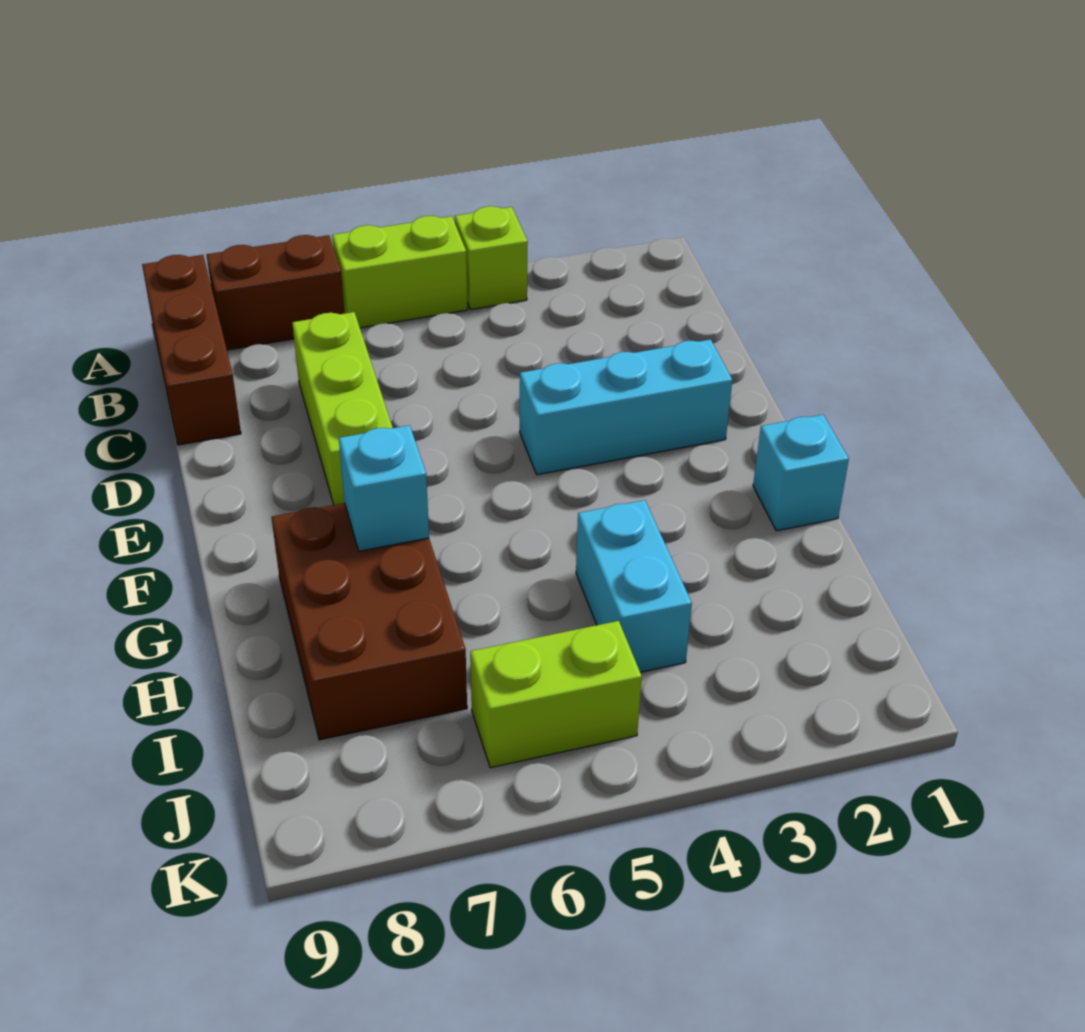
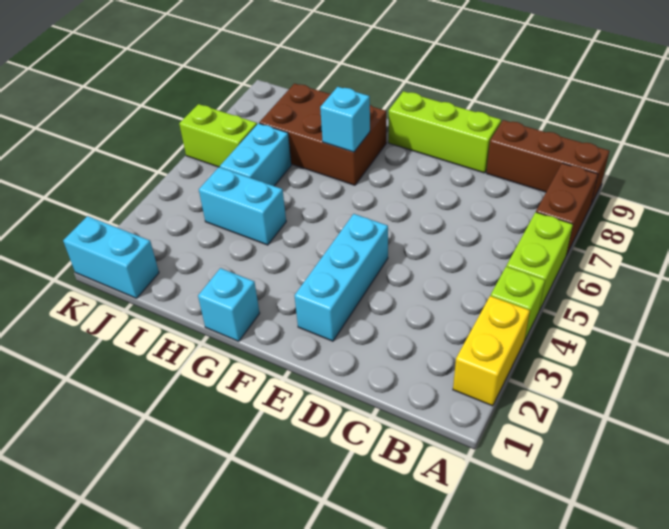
none -> yellow brick A2:A3 level 1
lime brick C7:E7 level 1 -> lime brick D9:F9 level 1
none -> cyan brick I5:I6 level 1
none -> cyan brick J1:K1 level 1
lime brick J5:J6 level 1 -> lime brick J6:K6 level 1

